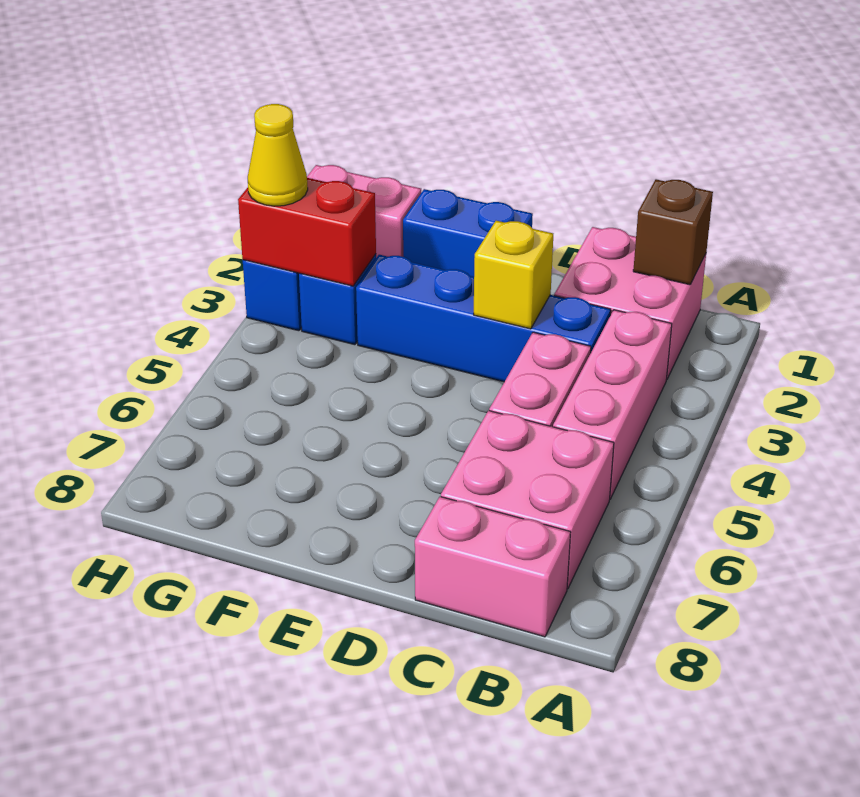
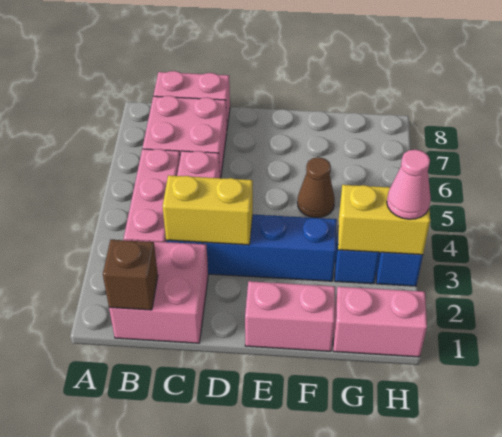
yellow brick D3 level 2 -> yellow brick C3:D3 level 2
blue brick E1:F1 level 1 -> pink brick E1:F1 level 1
none -> brown cone F5 level 1
red brick G3:H3 level 2 -> yellow brick G3:H3 level 2
yellow cone H3 level 3 -> pink cone H3 level 3

